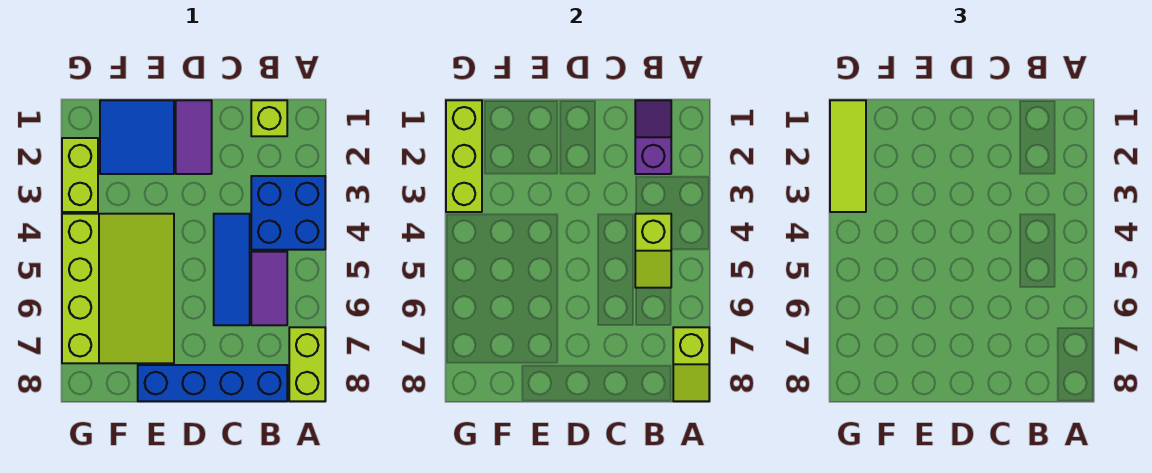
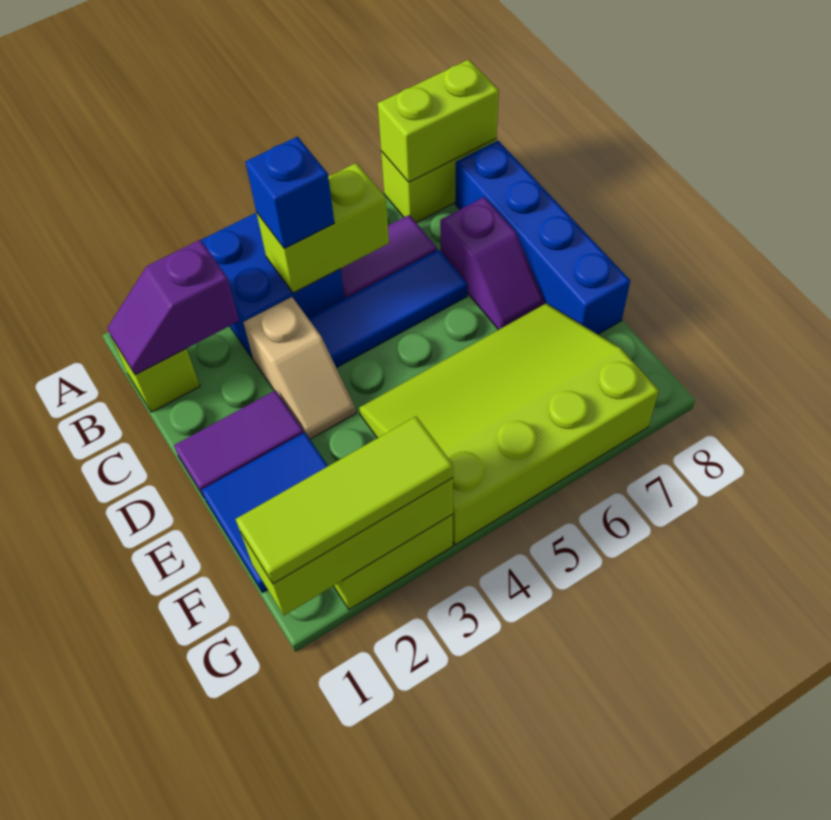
lime slope A7:A8 level 2 top 7 -> lime brick A7:A8 level 2
lime slope B4:B5 level 2 top 4 -> lime brick B4:B5 level 2
none -> blue brick B4 level 3
none -> tan slope C3:D3 level 1 top C
none -> purple slope C7:D7 level 1 top C

